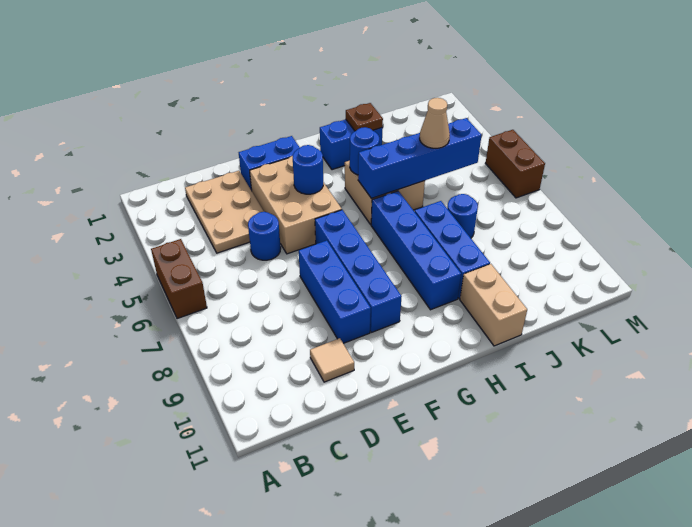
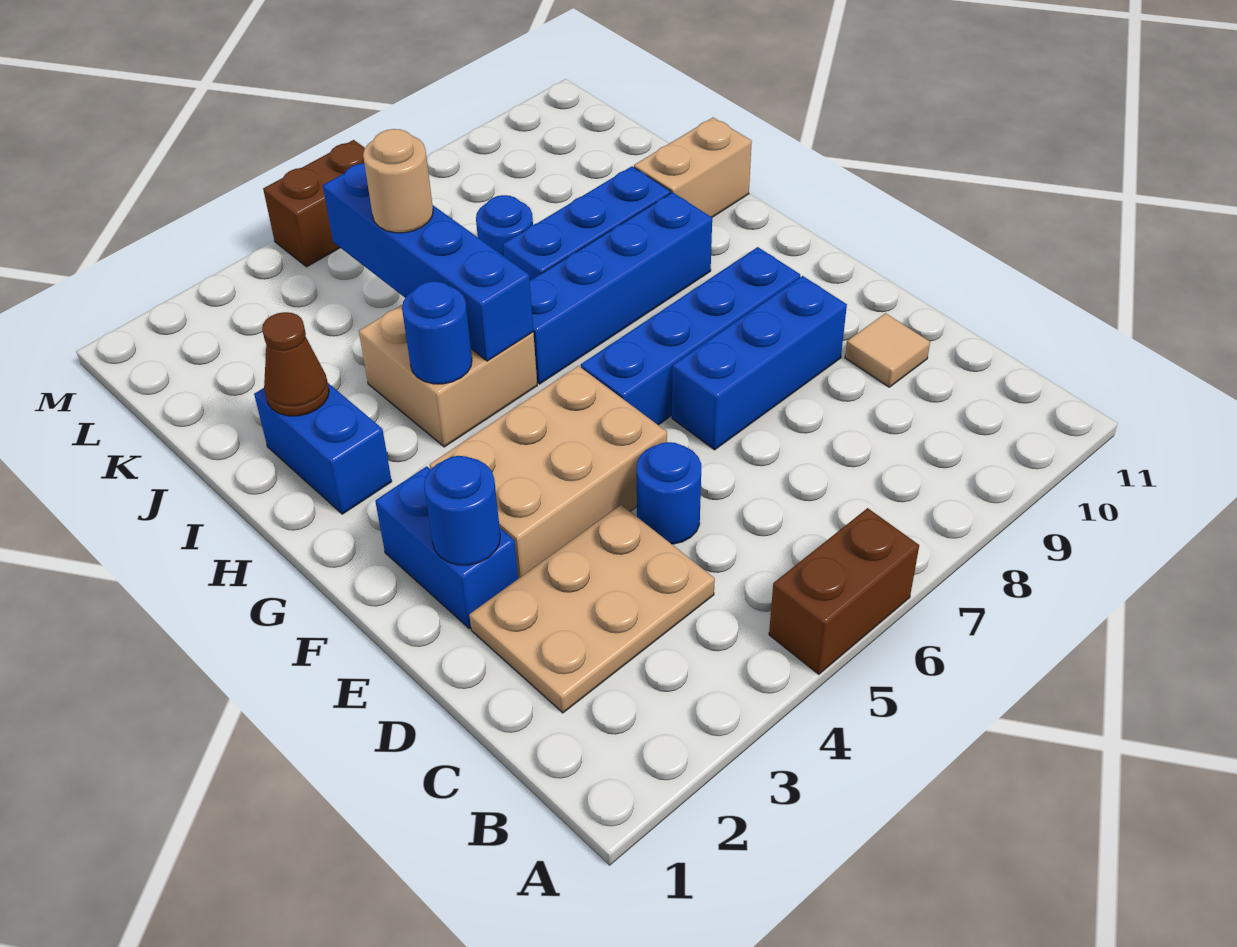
blue round brick F4 level 2 -> blue round brick E2 level 2
brown plate I2 level 2 -> brown cone I2 level 2
tan cone J5 level 3 -> tan round brick J5 level 3

